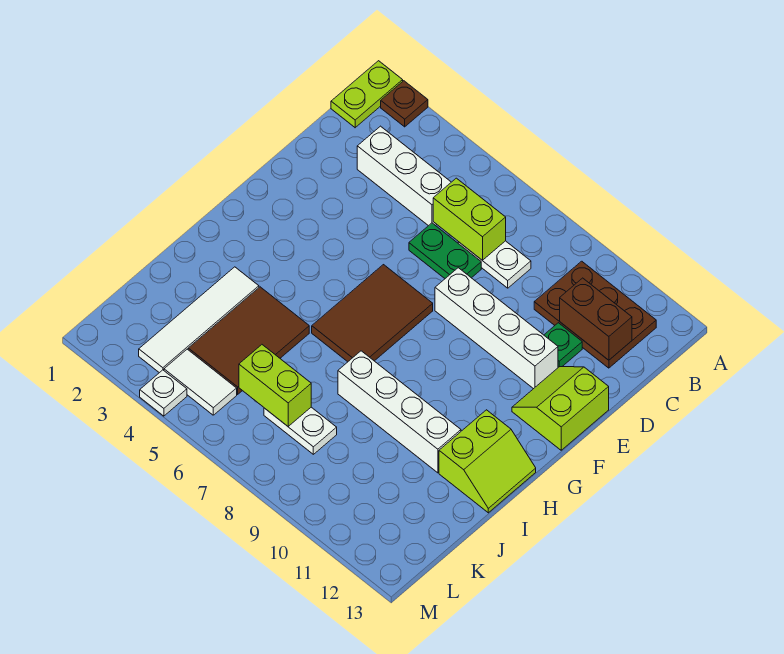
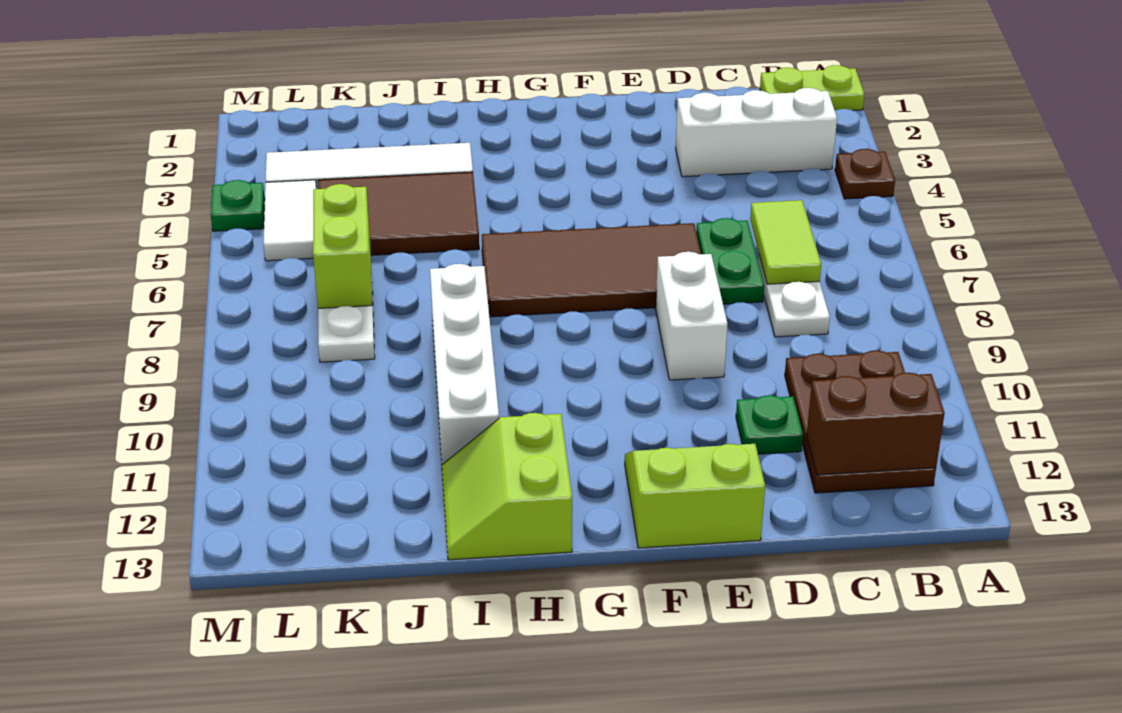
brown plate A2 level 1 -> brown plate A4 level 1
white brick C3:C5 level 1 -> white brick B3:D3 level 1
lime brick C6:C7 level 2 -> lime tile C6:C7 level 2
brown brick C11:C12 level 2 -> brown brick B12:C12 level 2
white brick E8:E11 level 1 -> white brick E8:E9 level 1
brown tile F6:H7 level 1 -> brown tile E6:H7 level 1
lime slope H12:I13 level 1 top 12 -> lime slope H12:I13 level 1 top H
white plate M4 level 1 -> green plate M4 level 1

